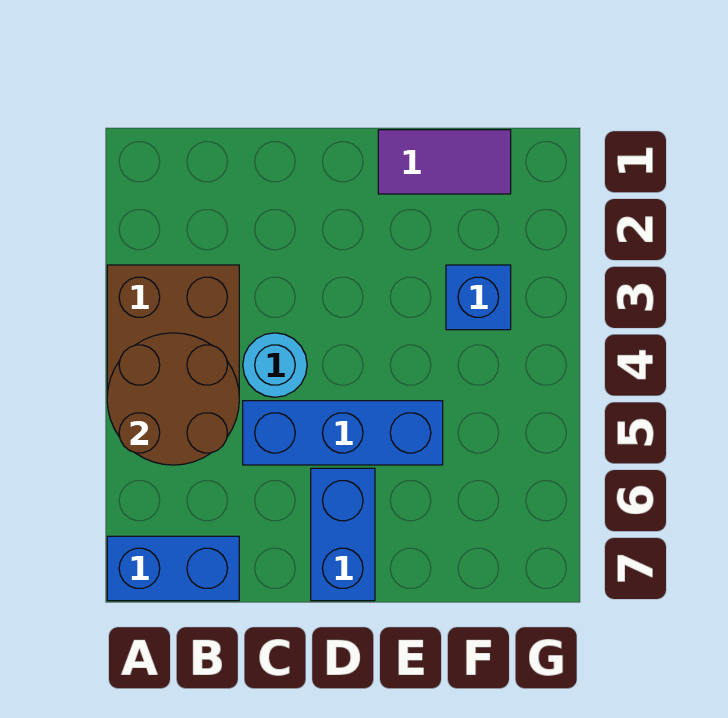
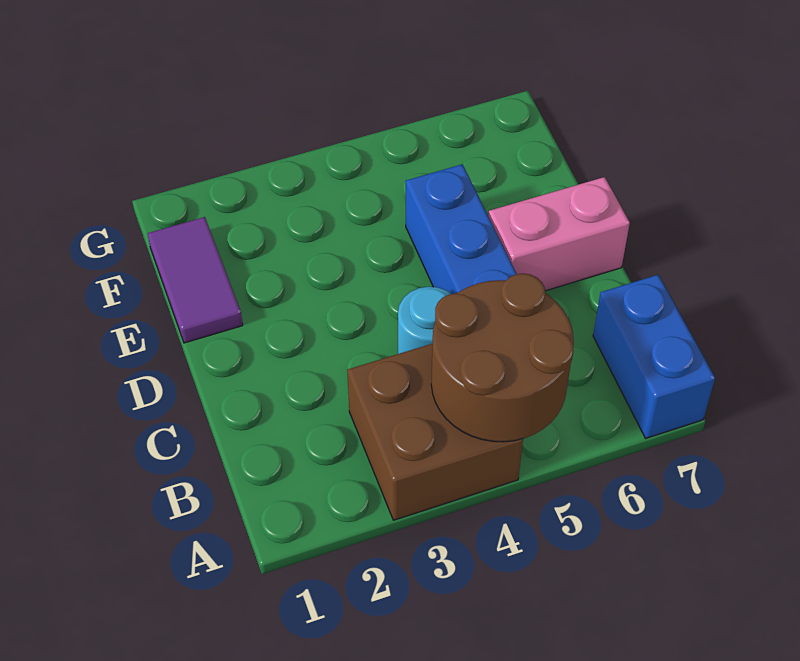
blue brick D6:D7 level 1 -> pink brick D6:D7 level 1
blue brick F3 level 1 -> none

